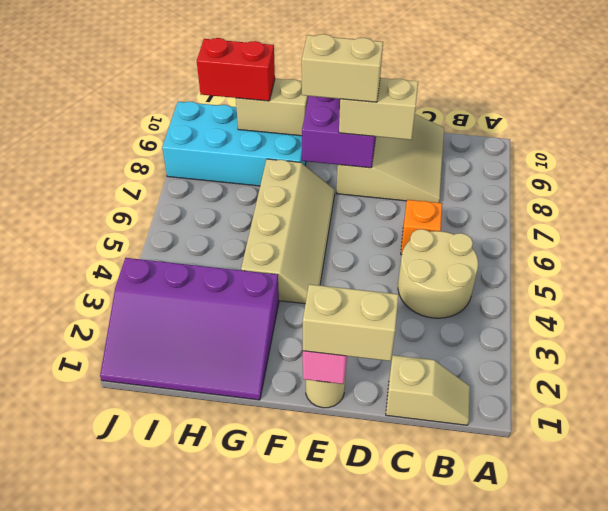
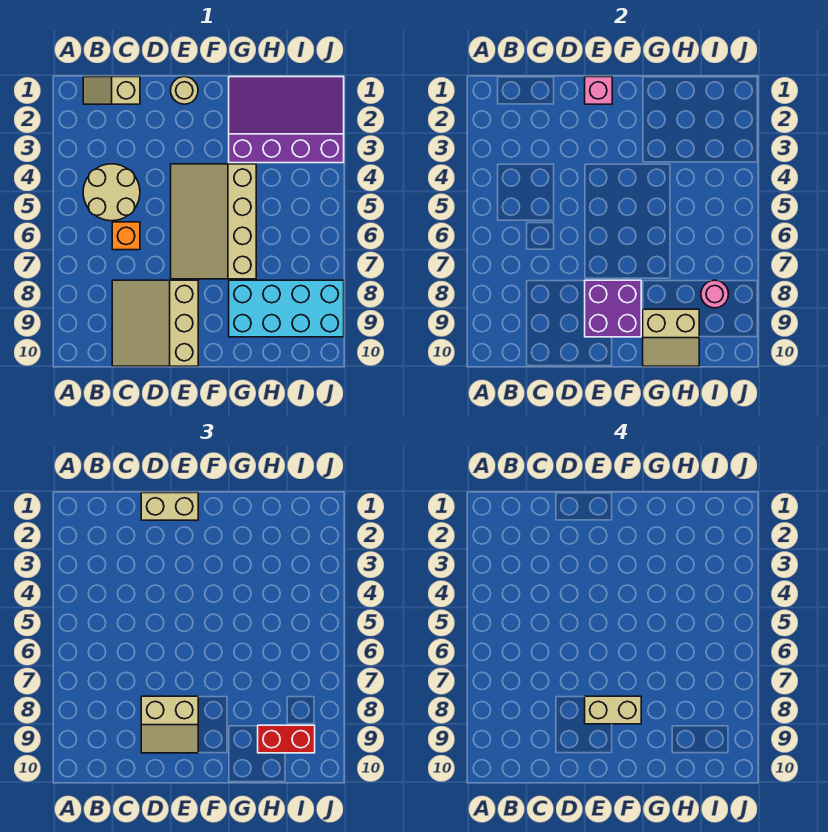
tan slope F4:G7 level 1 top G -> tan slope E4:G7 level 1 top G
none -> pink round brick I8 level 2

